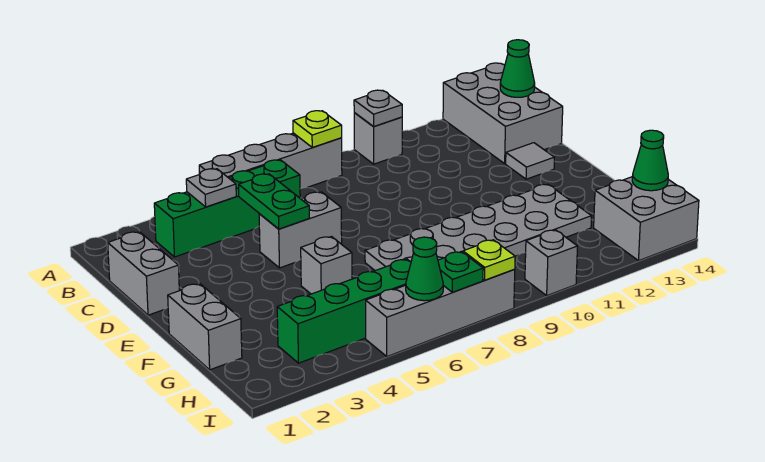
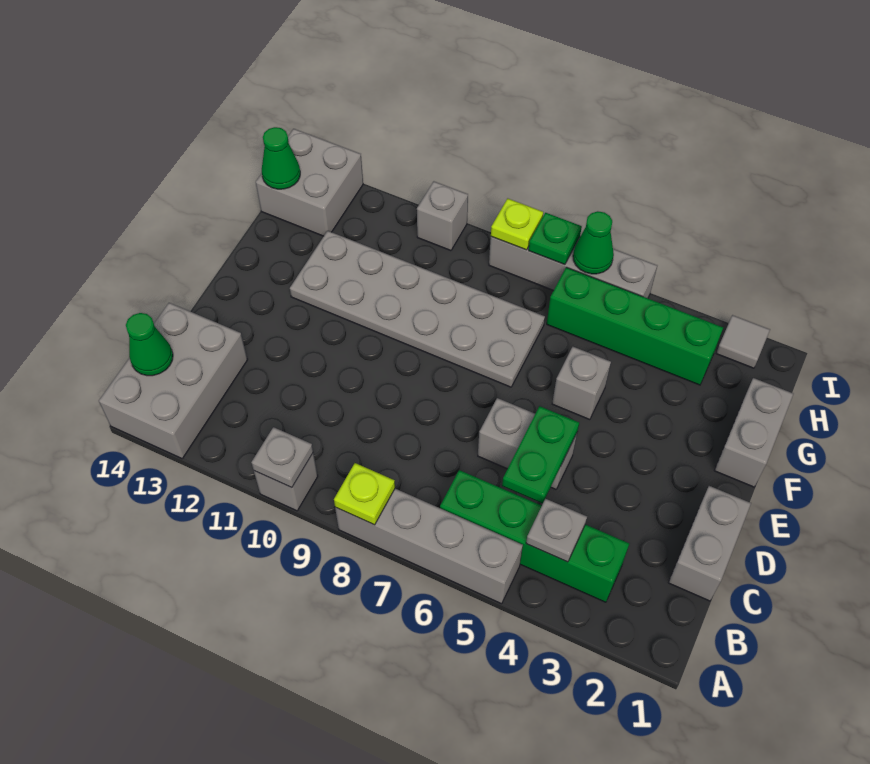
grey tile D13 level 1 -> grey tile I2 level 1

